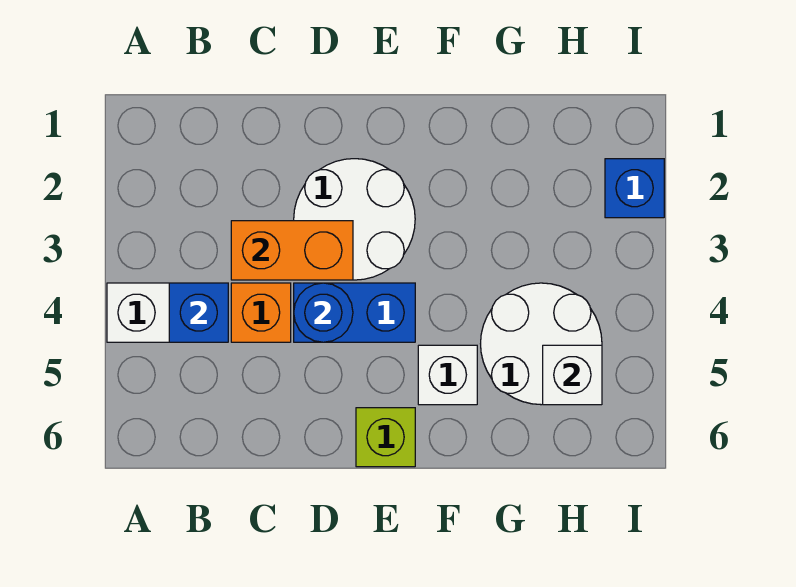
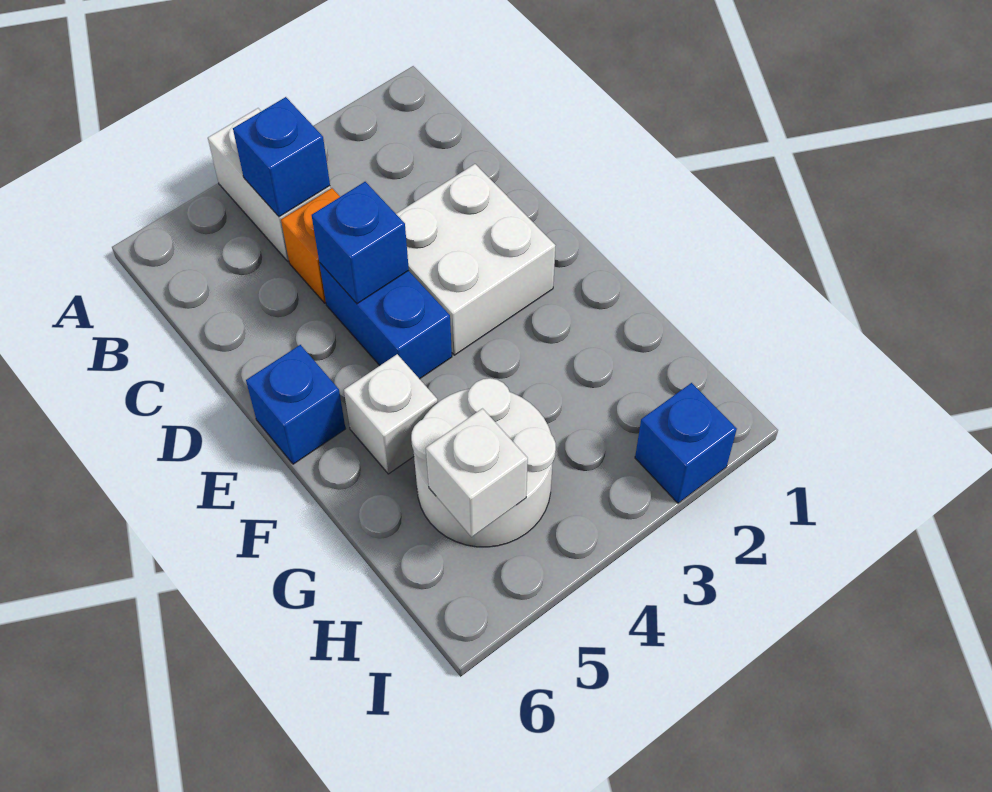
orange brick C3:D3 level 2 -> none
white round brick D2:E3 level 1 -> white brick D2:E3 level 1
blue round brick D4 level 2 -> blue brick D4 level 2
lime brick E6 level 1 -> blue brick E6 level 1

